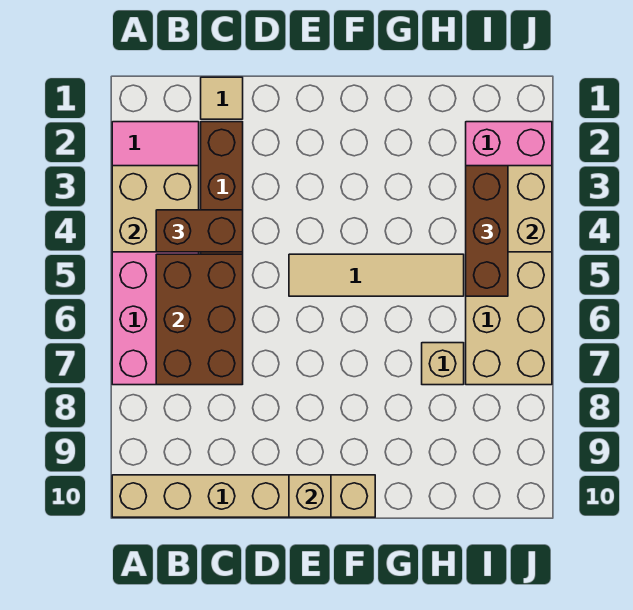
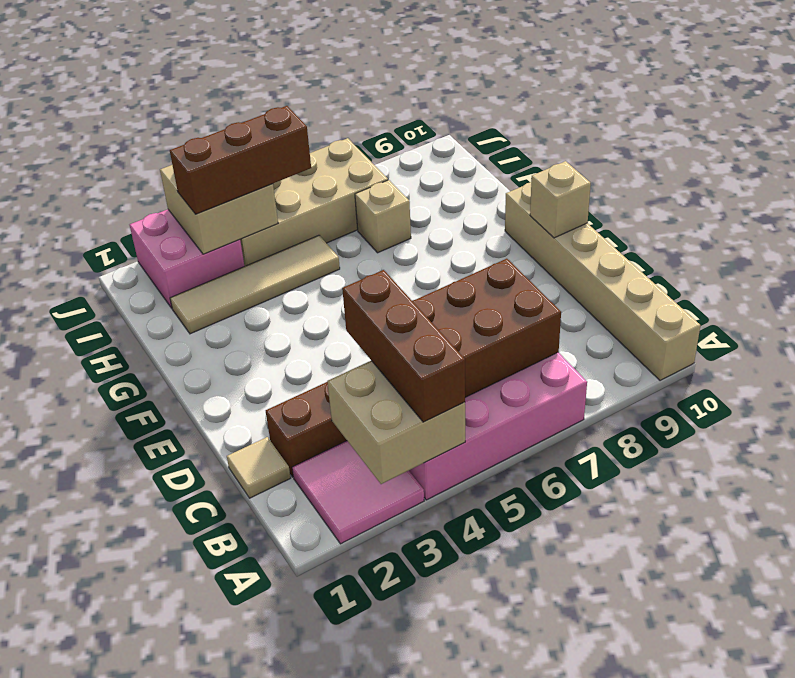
brown brick B4:C4 level 3 -> brown brick A4:C4 level 3
tan tile E5:H5 level 1 -> tan tile H2:H5 level 1

